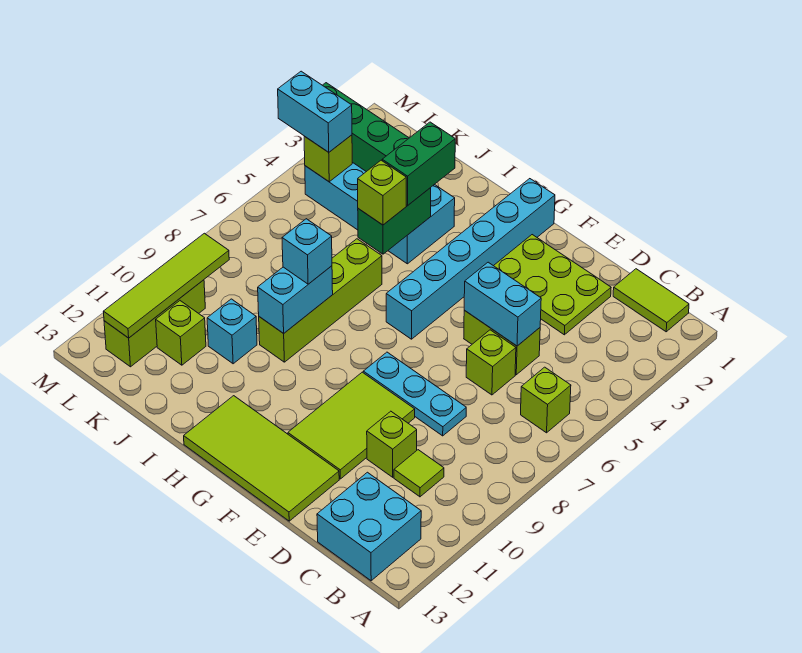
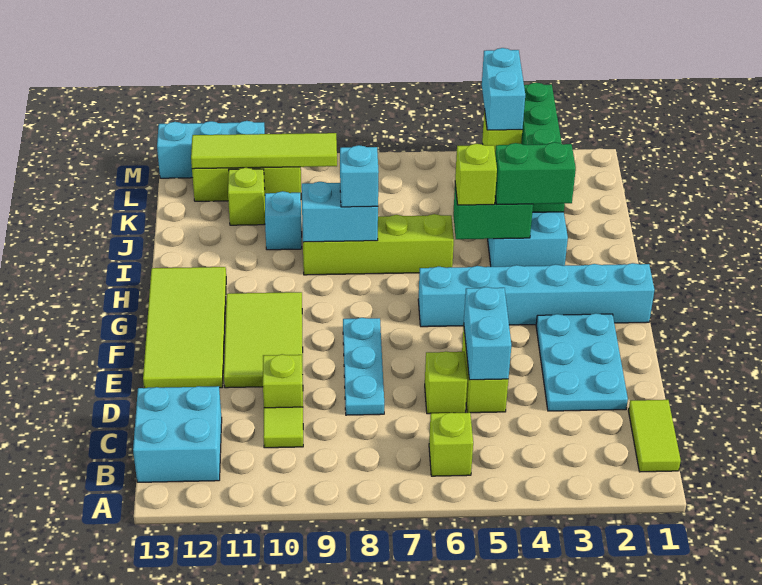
lime plate D2:F3 level 1 -> cyan plate D2:F3 level 1
lime tile E9:F11 level 1 -> lime tile E10:G11 level 1
none -> cyan brick M11:M13 level 1

